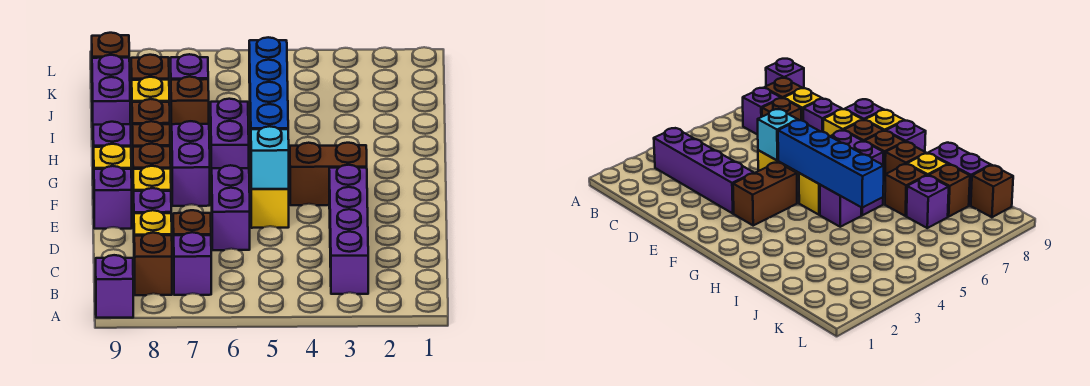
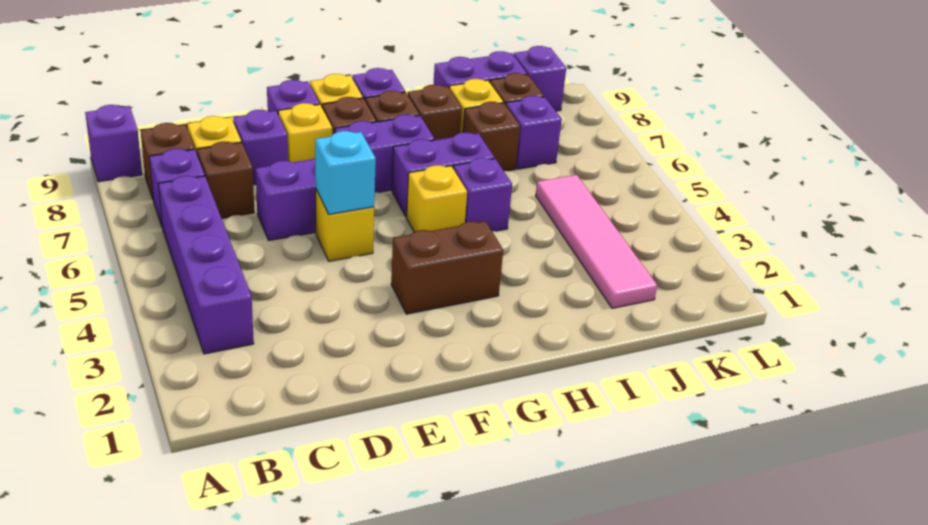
purple brick B3:E3 level 1 -> purple brick B3:B6 level 1
brown brick F3:F4 level 1 -> brown brick F3:G3 level 1
blue brick F5:I5 level 2 -> none
none -> pink tile J2:J5 level 1
brown brick K9 level 1 -> purple brick K9 level 1

